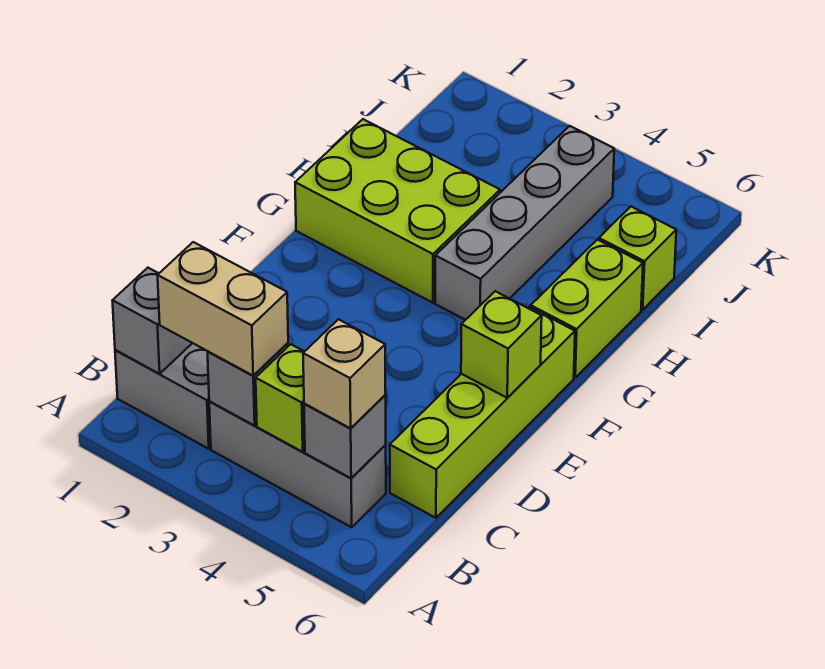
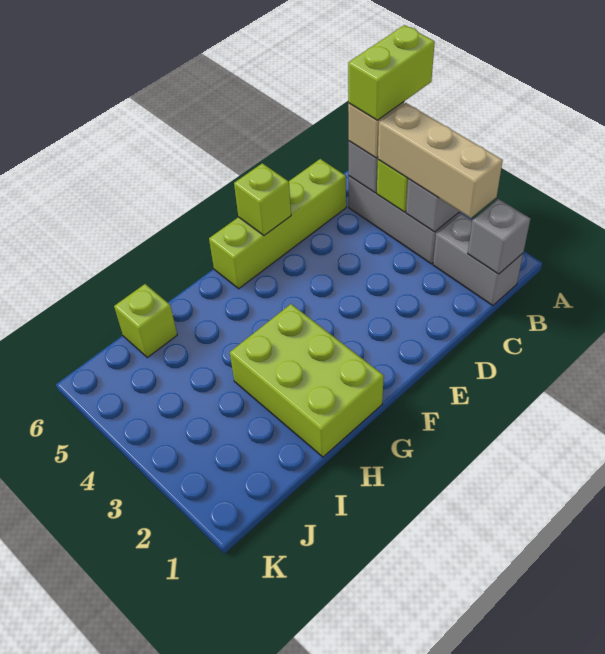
tan brick B2:B3 level 3 -> tan brick B2:B4 level 3
grey brick G4:J4 level 1 -> none
lime brick G6:H6 level 1 -> lime brick A5:B5 level 4

